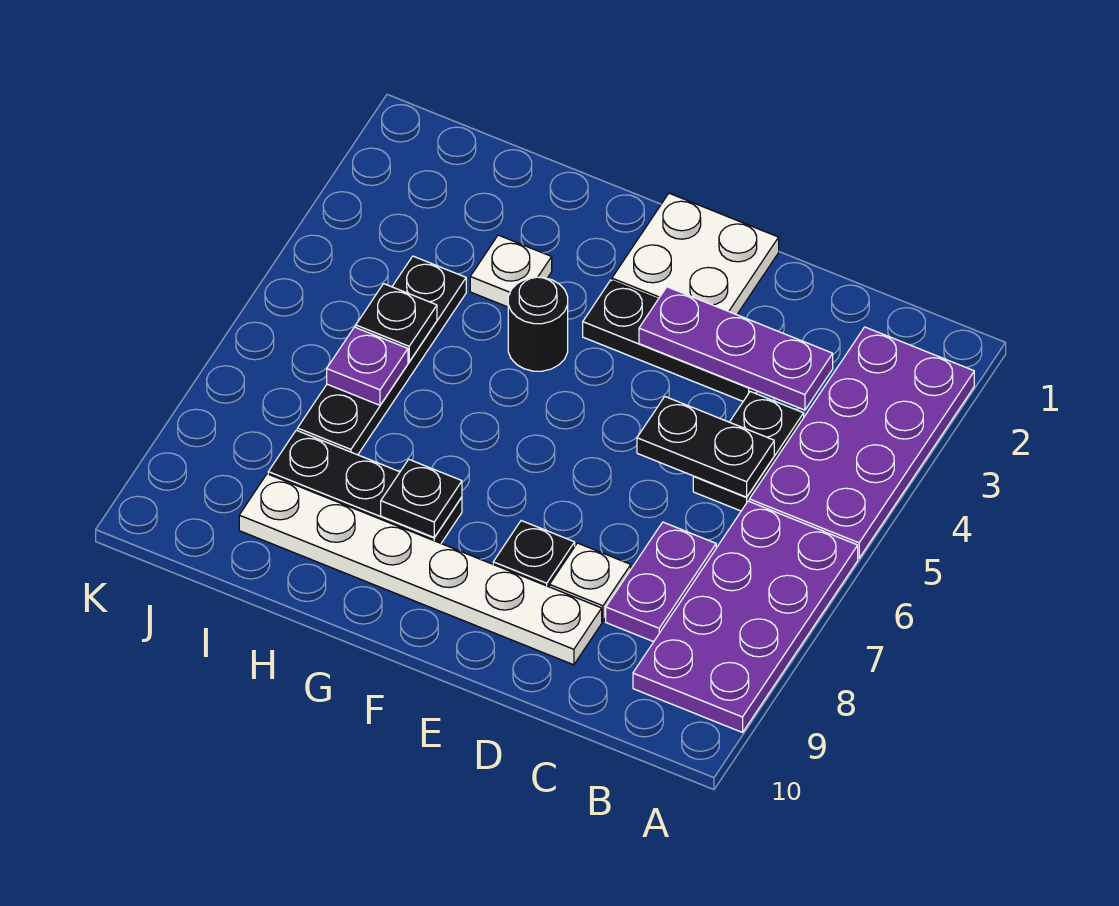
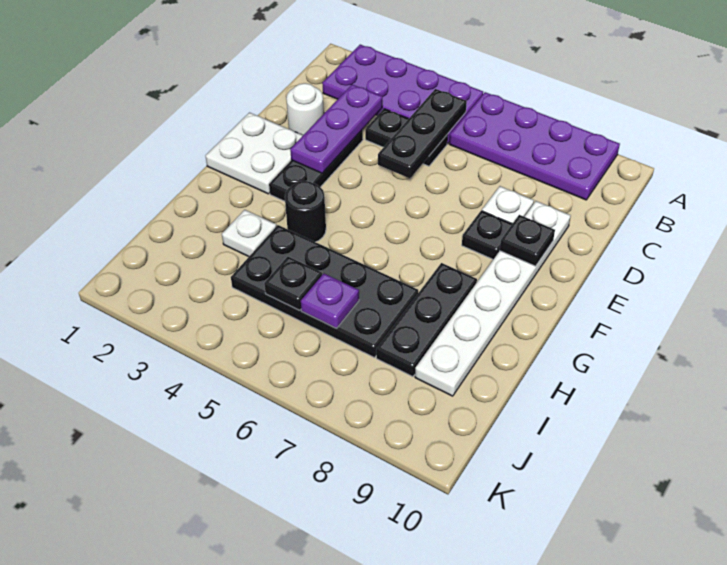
black plate C5:D5 level 2 -> black plate B5:D5 level 2
purple plate C7:C8 level 1 -> none
none -> white round brick D2 level 1
black plate G8 level 2 -> black plate E9 level 2
black plate I4:I7 level 1 -> black plate H4:I7 level 1

